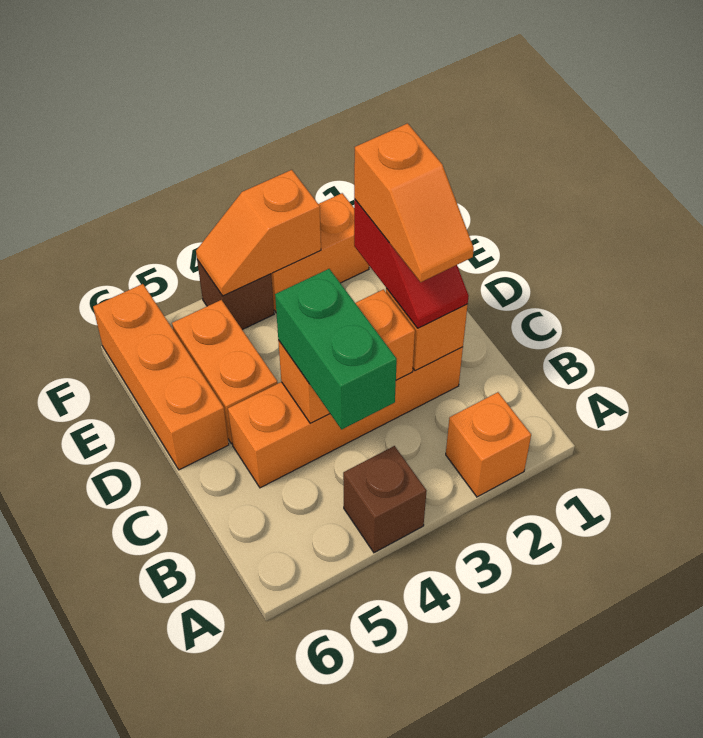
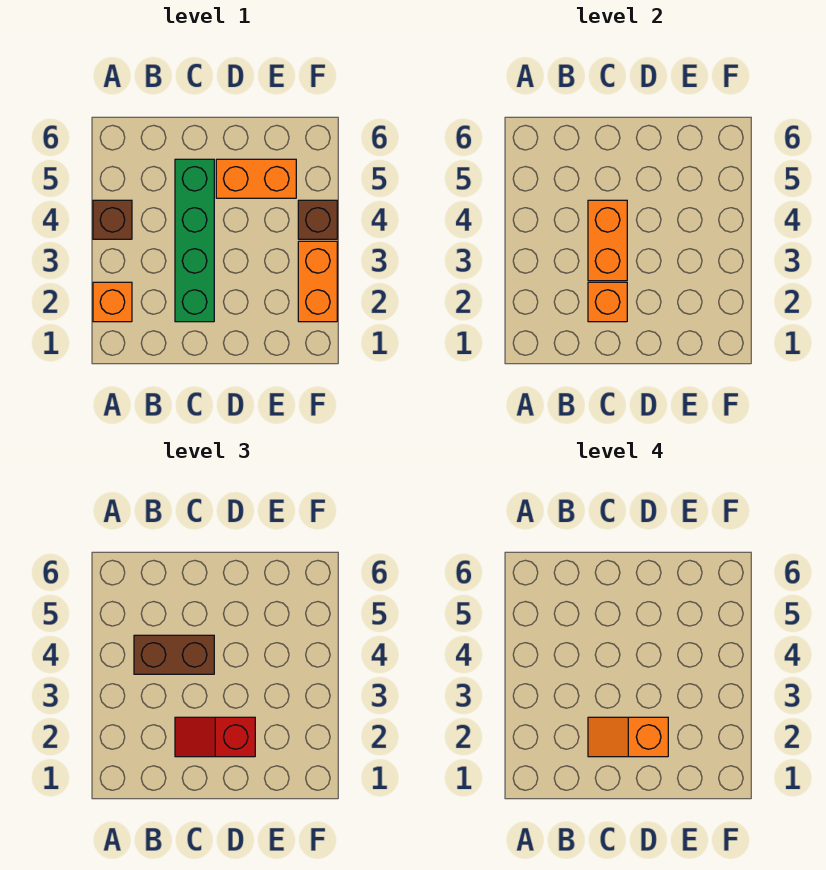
green brick B4:C4 level 3 -> brown brick B4:C4 level 3
orange brick C2:C5 level 1 -> green brick C2:C5 level 1
orange brick D6:F6 level 1 -> none
orange slope F3:F4 level 2 top 3 -> none

